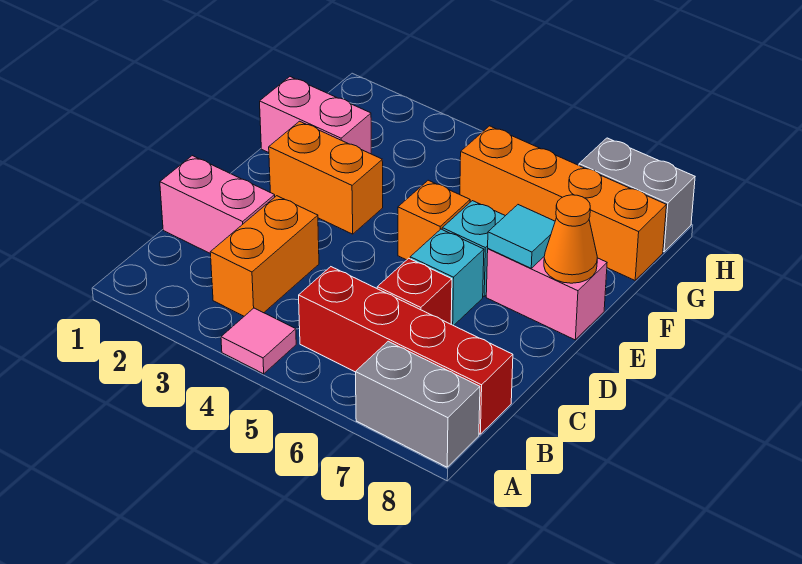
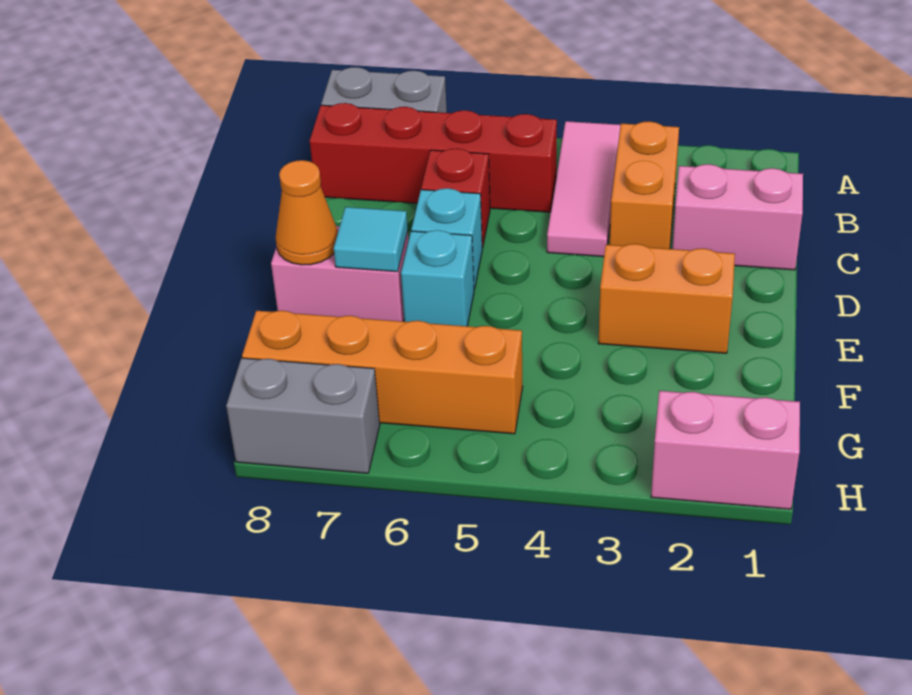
pink tile A4 level 1 -> pink tile A4:C4 level 1
orange brick E5 level 1 -> none
pink brick F1:F2 level 1 -> pink brick H1:H2 level 1

